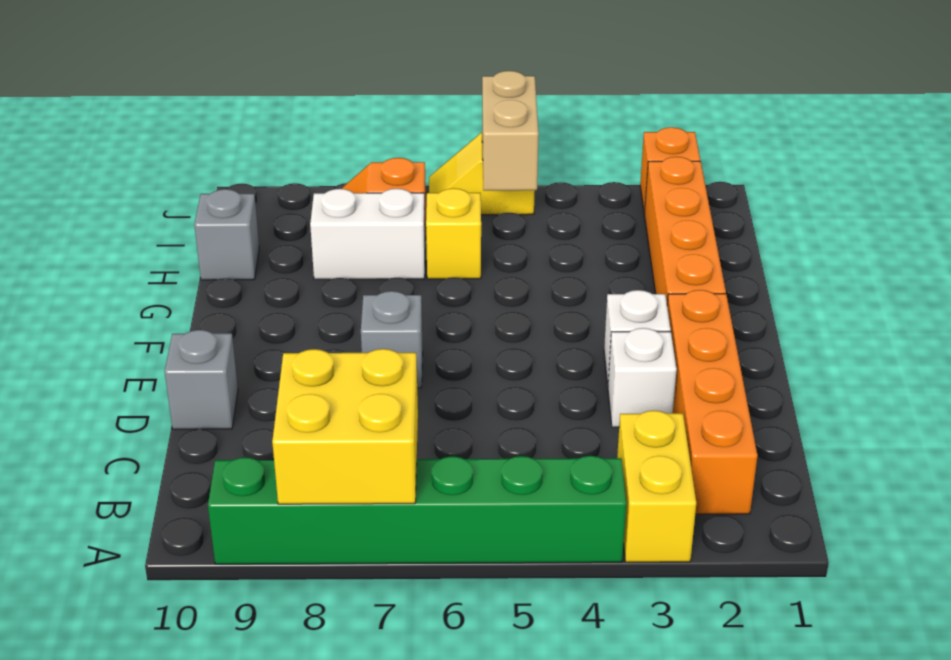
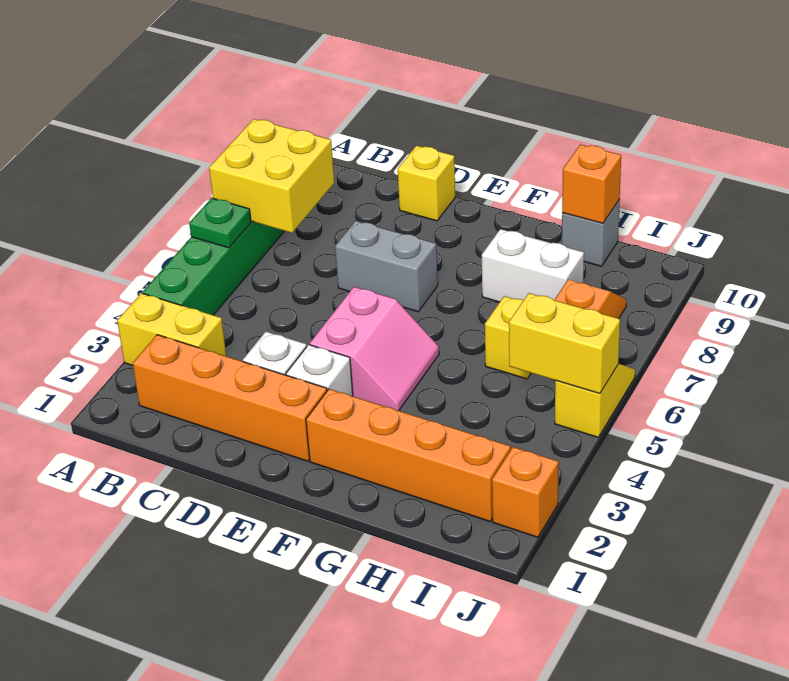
none -> green plate A6 level 2
grey brick D10 level 1 -> yellow brick D10 level 1
none -> pink slope E4:F5 level 1 top E
grey brick E7 level 1 -> grey brick D7:E7 level 1
white brick H7:H8 level 1 -> white brick G8:H8 level 1
none -> orange brick H10 level 2
tan brick I5:J5 level 2 -> yellow brick I5:J5 level 2

